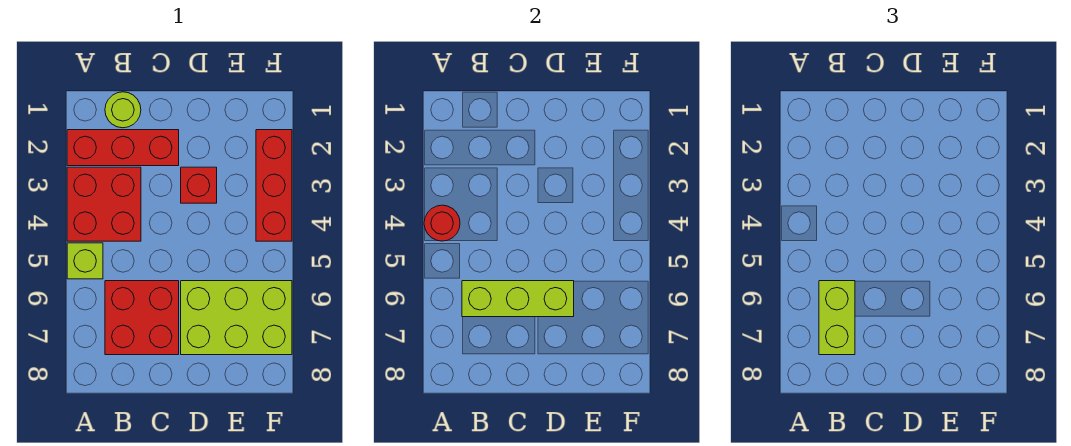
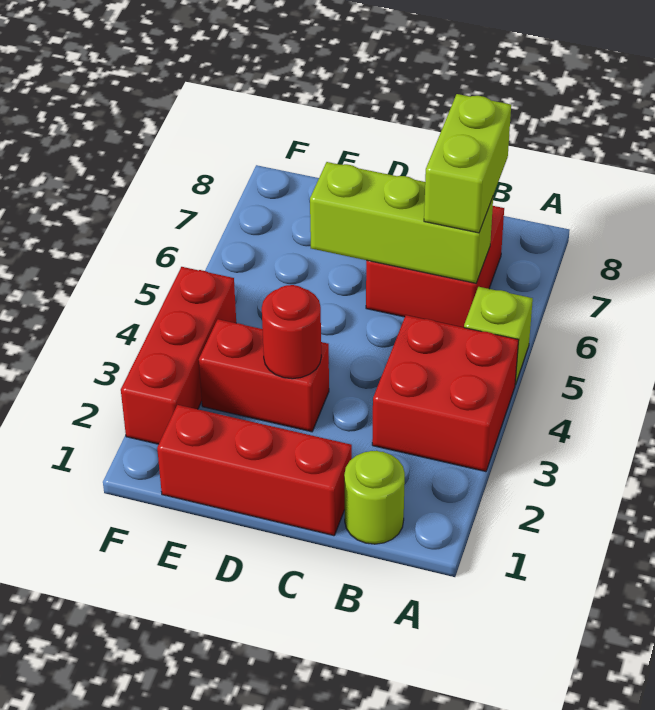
red brick A2:C2 level 1 -> red brick C1:E1 level 1
red round brick A4 level 2 -> red round brick D3 level 2
red brick D3 level 1 -> red brick D3:E3 level 1
lime brick D6:F7 level 1 -> none

